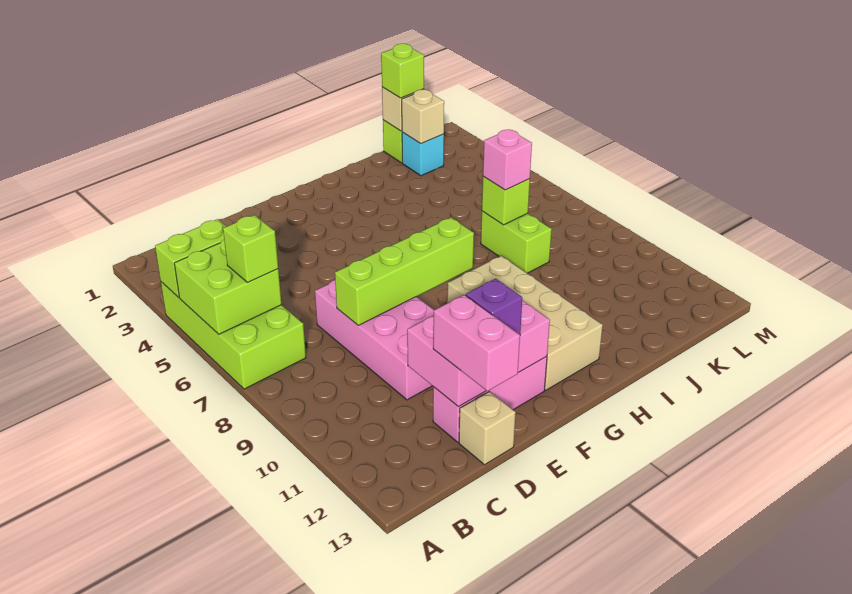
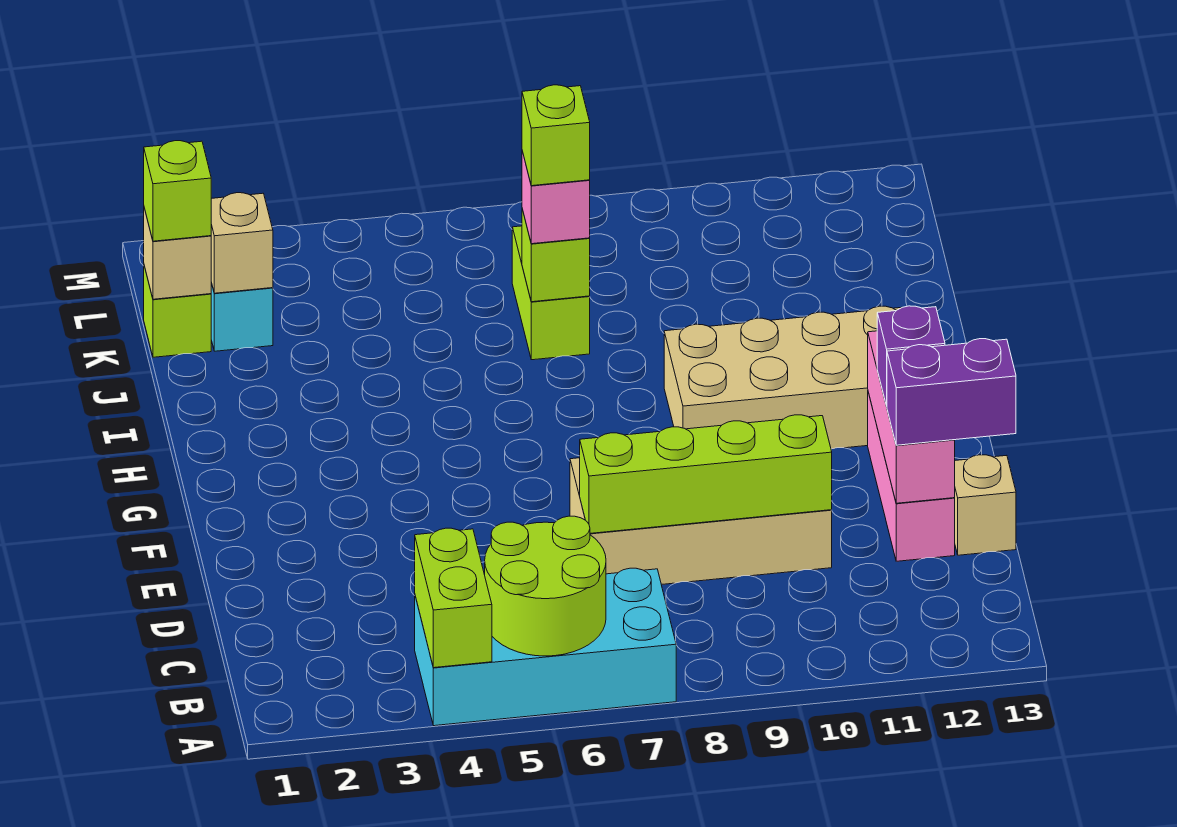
lime brick A4:B7 level 1 -> cyan brick A4:B7 level 1
lime brick A5:B6 level 2 -> lime round brick A5:B6 level 2
lime brick B6 level 3 -> lime brick J7 level 4
pink brick D7:E10 level 1 -> tan brick D7:E10 level 1
lime brick D8:G8 level 2 -> lime brick D7:D10 level 2
pink brick D11:F12 level 2 -> pink brick D12:F12 level 2
pink brick D12:D13 level 3 -> purple brick D12:D13 level 3
lime brick J7:J8 level 1 -> lime brick J7:K7 level 1

